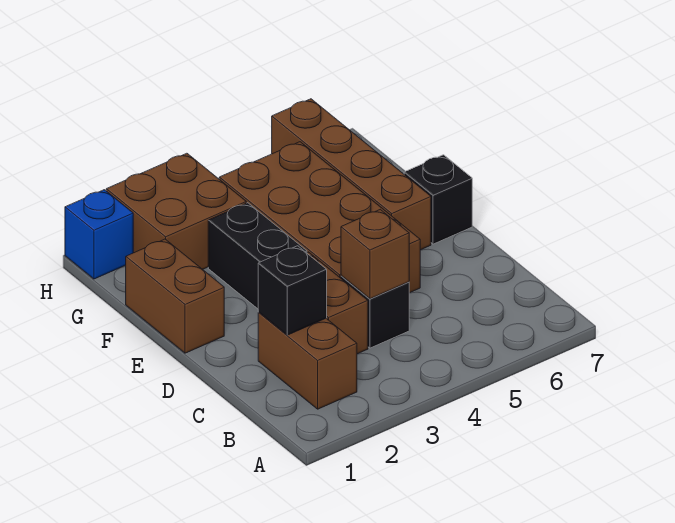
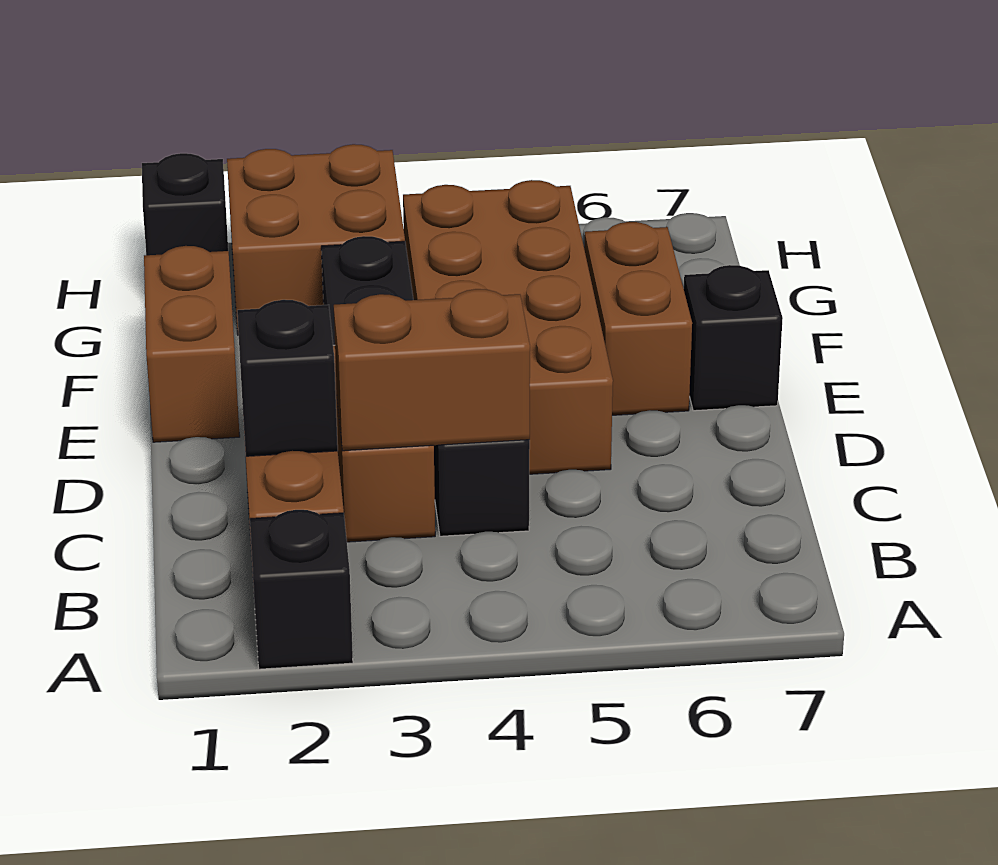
none -> black brick A2 level 1
brown brick C4 level 2 -> brown brick C3:C4 level 2
brown brick E6:H6 level 1 -> brown brick E6:F6 level 1
blue brick H1 level 1 -> black brick H1 level 1

